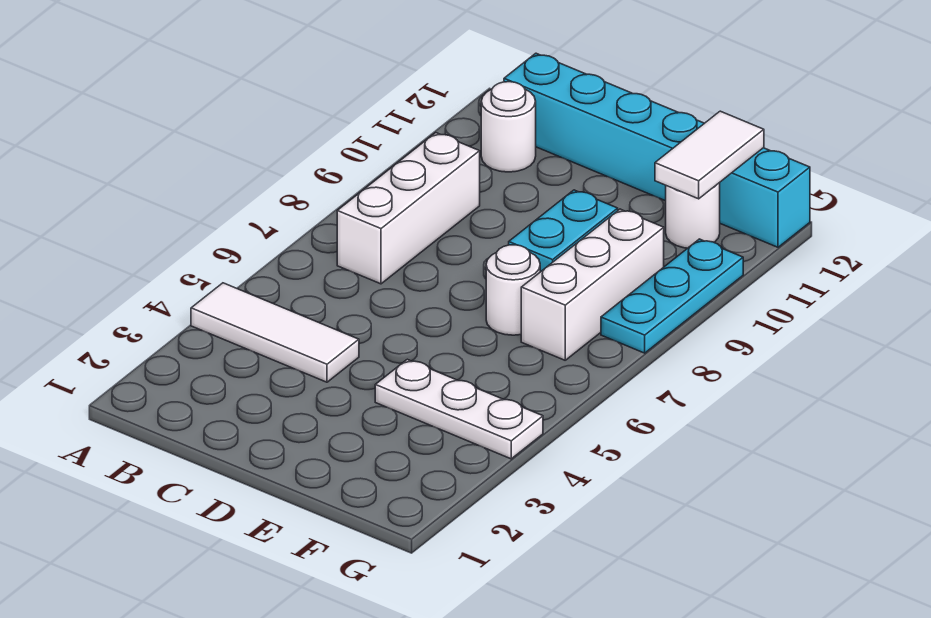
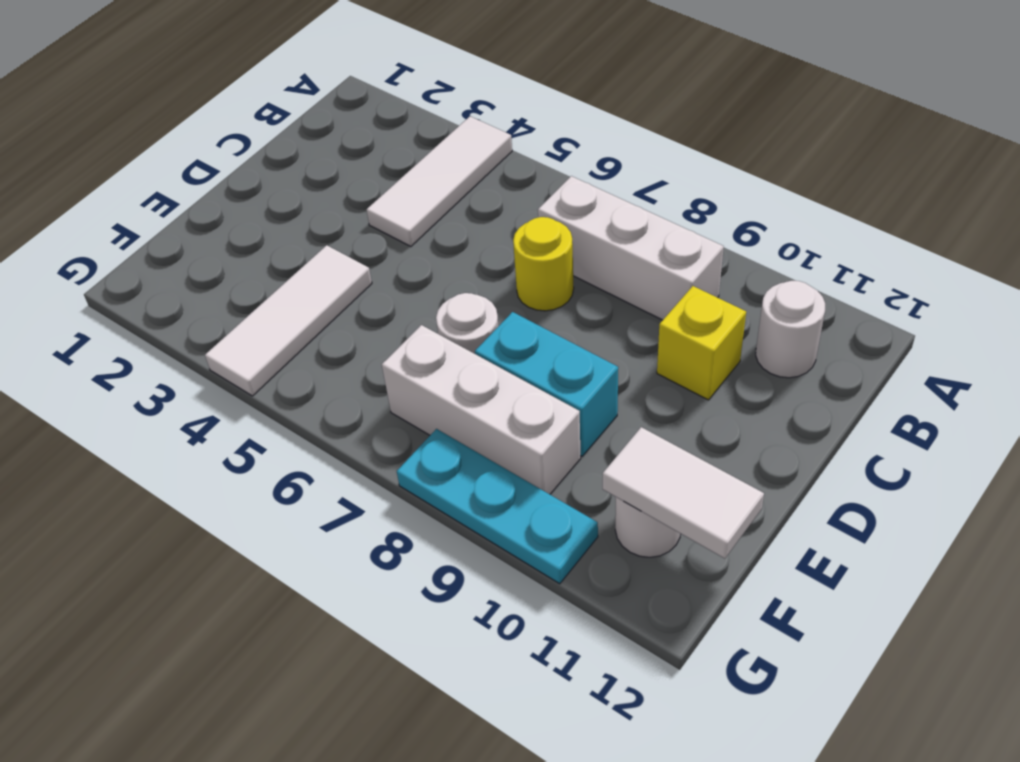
cyan brick B12:G12 level 1 -> none
none -> yellow round brick C7 level 1
none -> yellow brick C10 level 1
white plate E4:G4 level 1 -> white tile E4:G4 level 1

